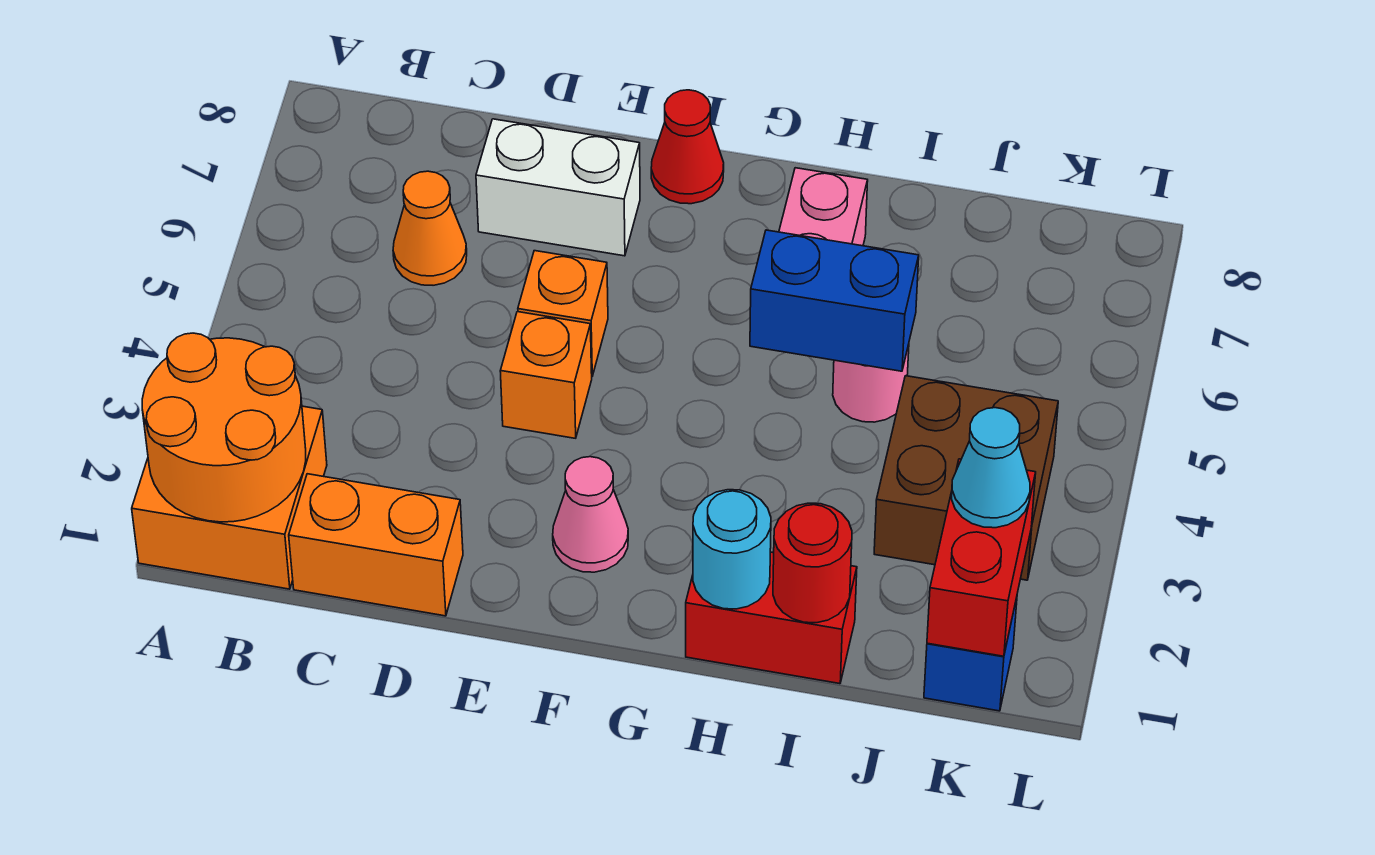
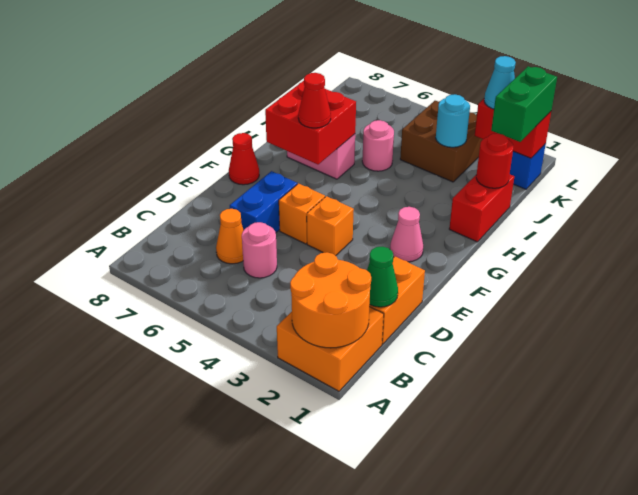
none -> green cone C1 level 2
none -> pink round brick C5 level 1
white brick D7:E7 level 1 -> none
none -> red brick G6:H7 level 2
none -> red cone G6 level 3
cyan round brick H1 level 2 -> cyan round brick J3 level 2
blue brick H5:I5 level 2 -> blue brick D6:E6 level 1
none -> green brick J1:K1 level 3

